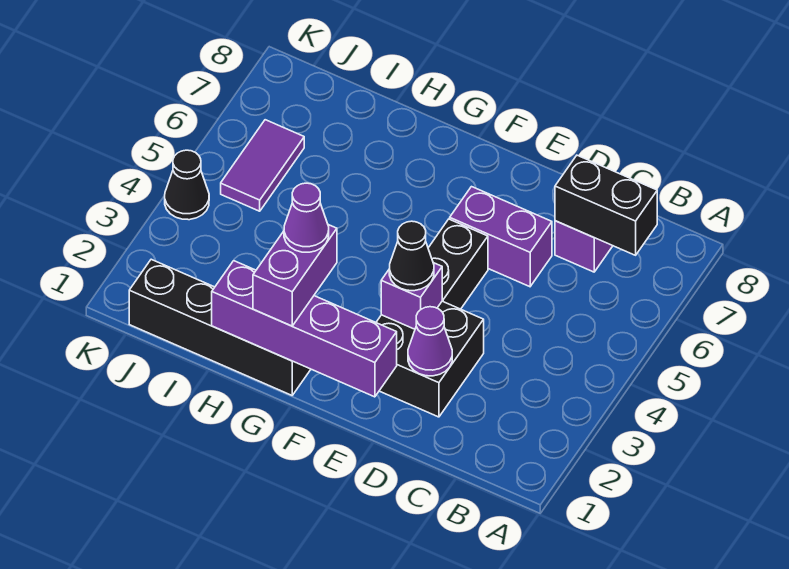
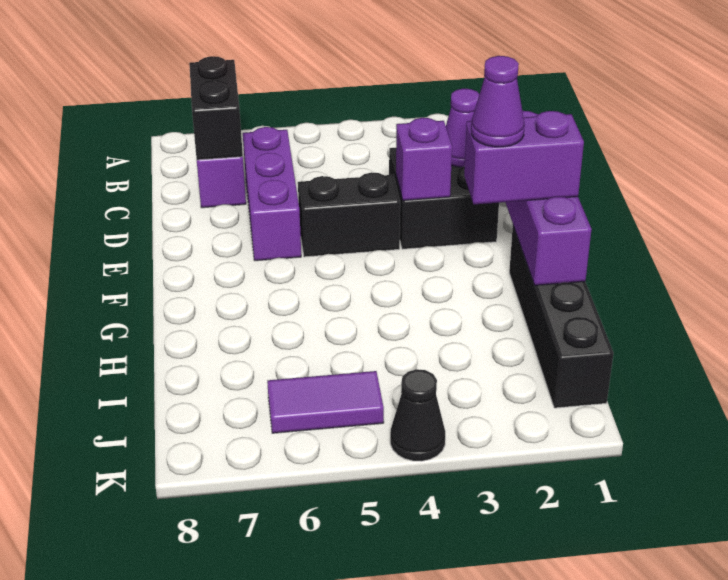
purple brick D6:E6 level 1 -> purple brick C6:E6 level 1
black cone E3 level 3 -> none

